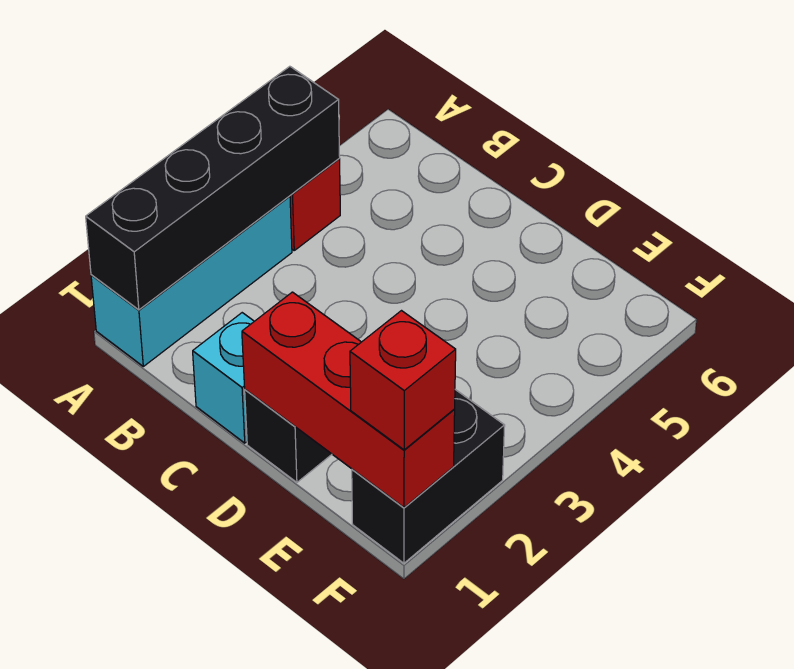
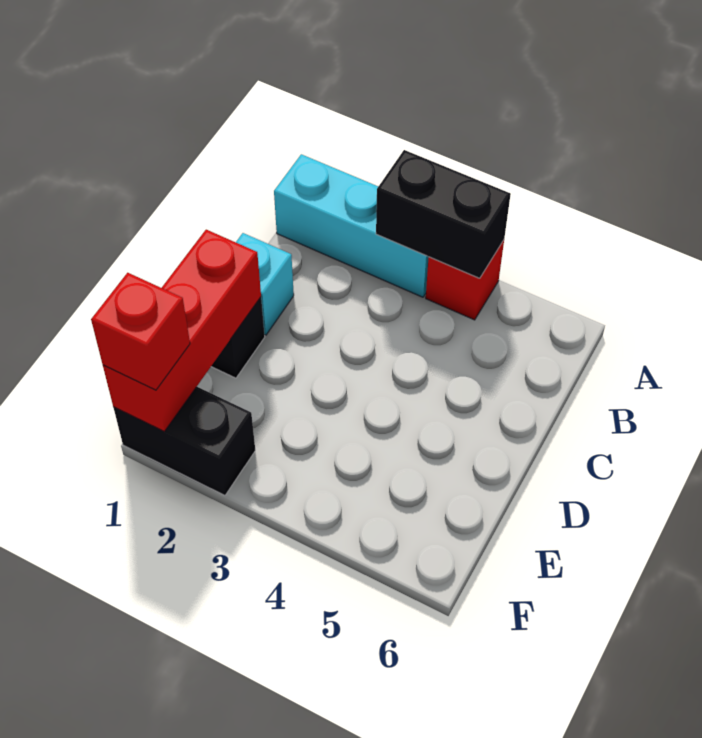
black brick A1:A4 level 2 -> black brick A3:A4 level 2

